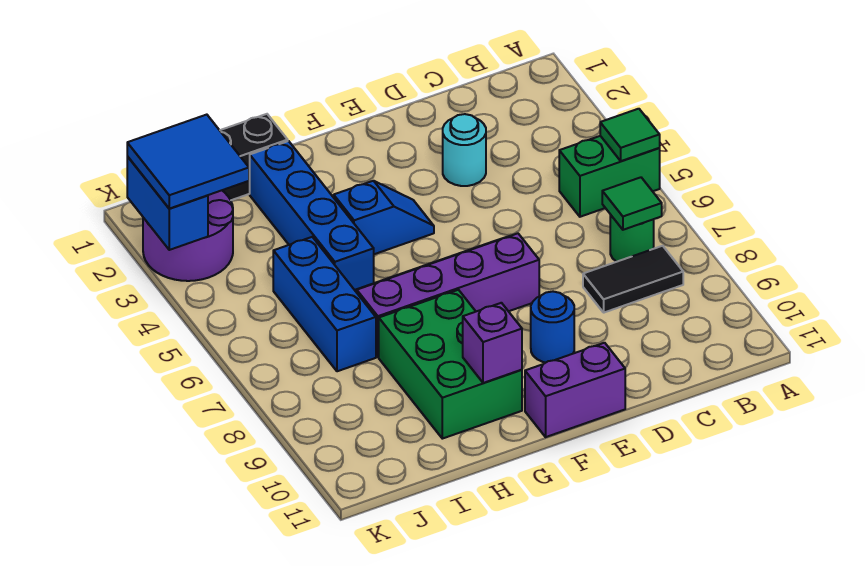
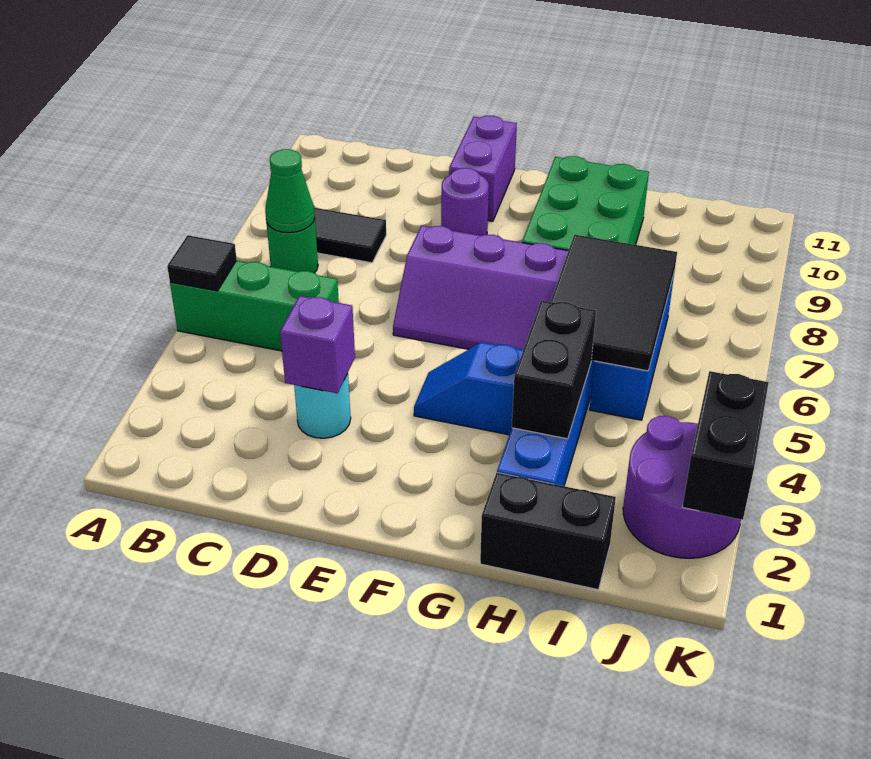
green brick A5:B5 level 1 -> green brick A5:C5 level 1
green tile A5 level 2 -> black tile A5 level 2
green tile B7 level 2 -> green cone B7 level 2
blue round brick E9 level 1 -> purple round brick E9 level 1
purple brick E11:F11 level 1 -> purple brick E10:E11 level 1
purple brick G10 level 2 -> purple brick D3 level 2
none -> black brick H3:H4 level 2
none -> black tile H5:I7 level 2
blue tile J2:K3 level 3 -> none
blue brick K2:K3 level 2 -> black brick K2:K3 level 2

